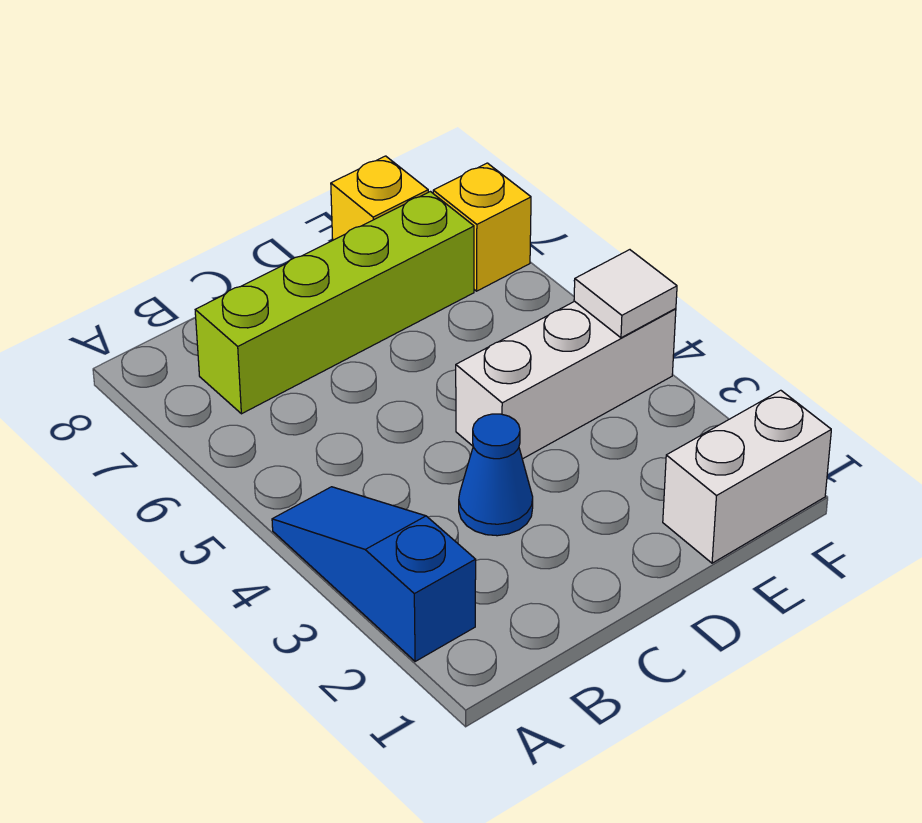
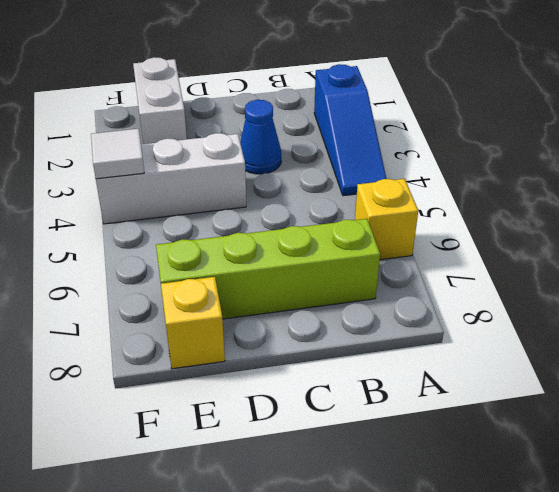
white brick E1:F1 level 1 -> white brick E1:E2 level 1
yellow brick F7 level 1 -> yellow brick A6 level 1

